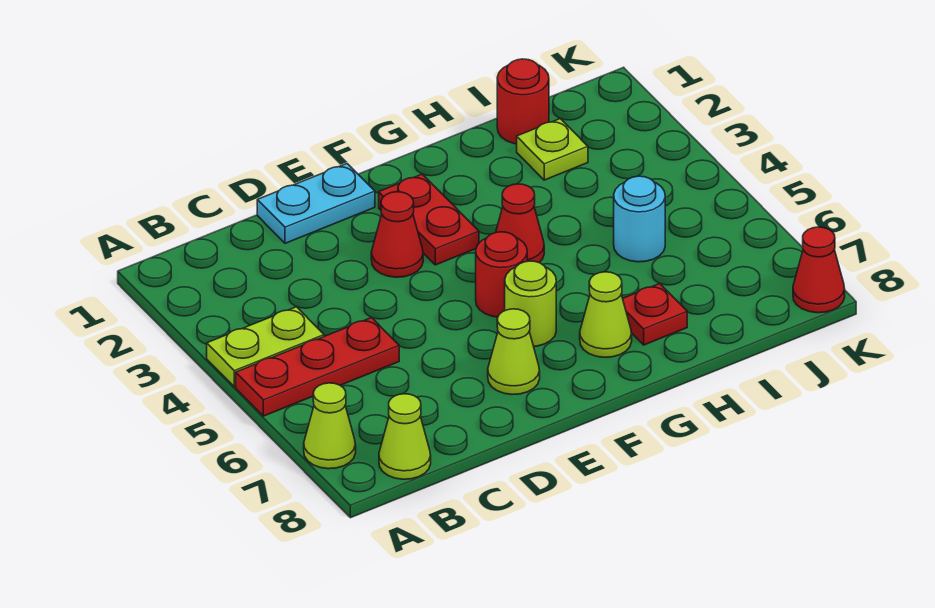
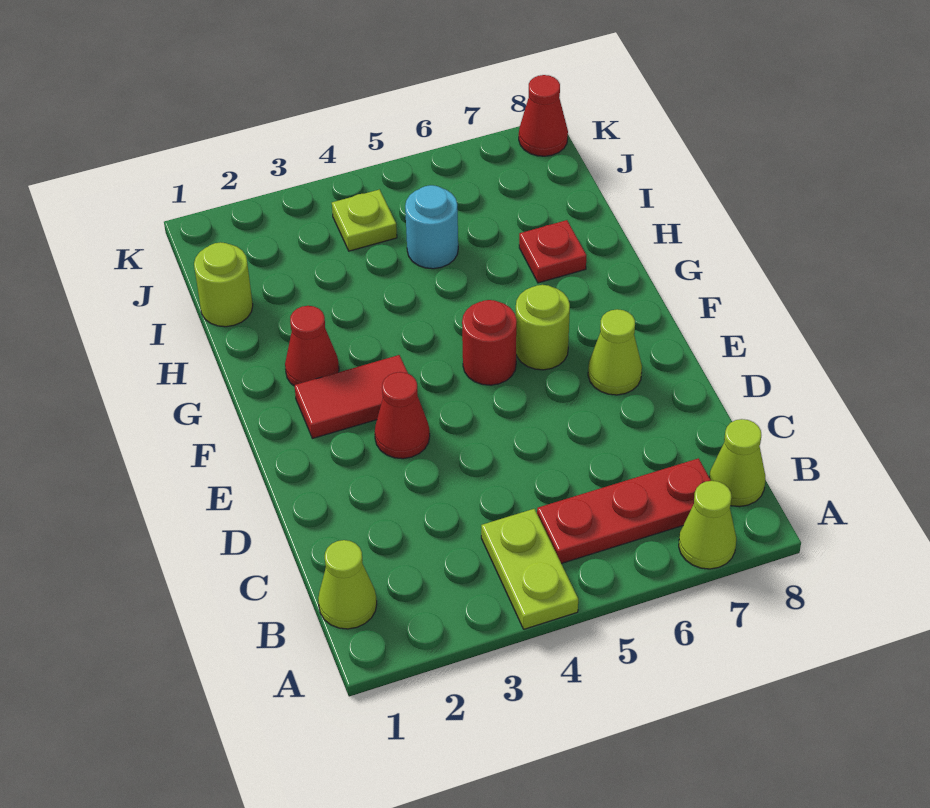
red plate A5:C5 level 1 -> red plate B5:B7 level 1
cyan plate D1:E1 level 1 -> none
red plate F2:F3 level 1 -> red tile F2:F3 level 1
red cone G4 level 1 -> red cone G2 level 1
lime cone G7 level 1 -> lime cone B1 level 1
red round brick I1 level 1 -> lime round brick I1 level 1
lime plate I2 level 1 -> lime plate J4 level 1

